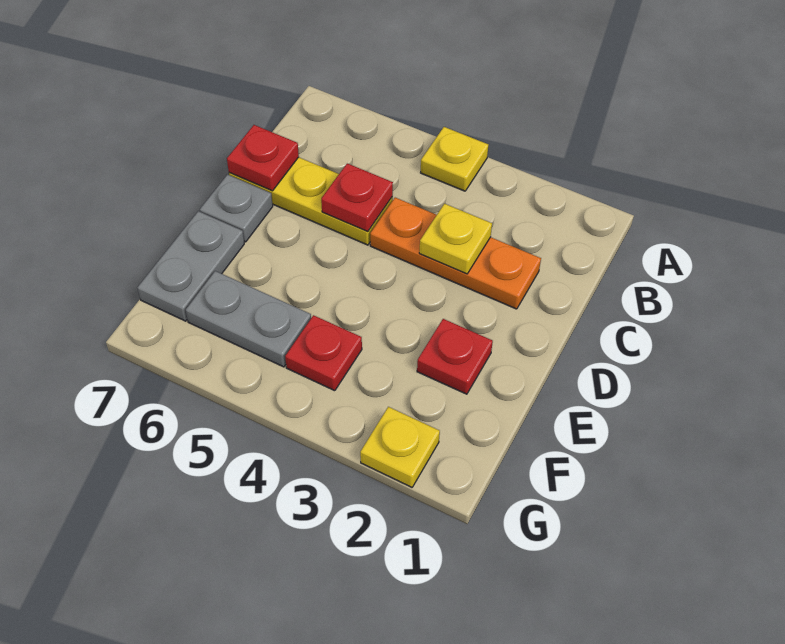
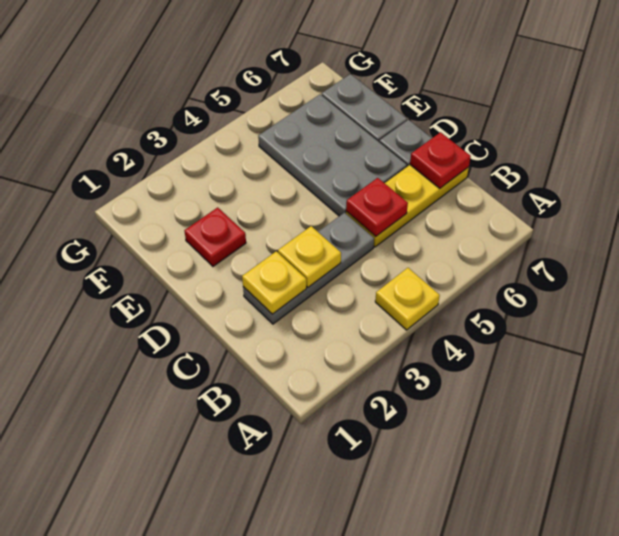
orange plate C2:C4 level 1 -> grey plate C2:C4 level 1
red plate F4 level 1 -> none
grey plate F5:F6 level 1 -> grey plate D5:F6 level 1
yellow plate G2 level 1 -> yellow plate C2 level 2

